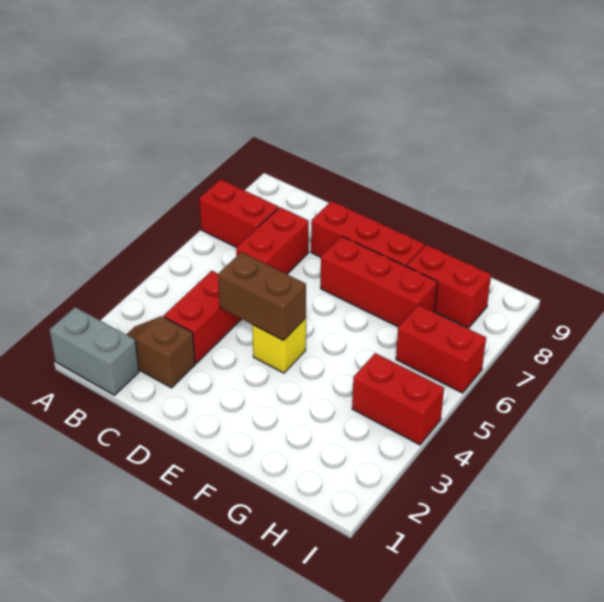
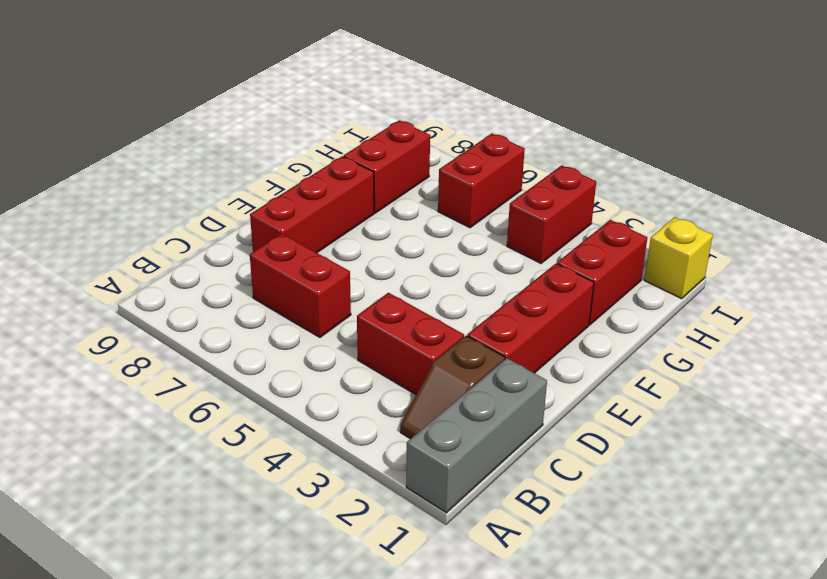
grey brick A1:B1 level 1 -> grey brick A1:C1 level 1
red brick A7:B7 level 1 -> red brick G2:H2 level 1
brown brick D4:E4 level 2 -> none
yellow brick E4 level 1 -> yellow brick I1 level 1
red brick E7:G7 level 1 -> red brick D2:F2 level 1

